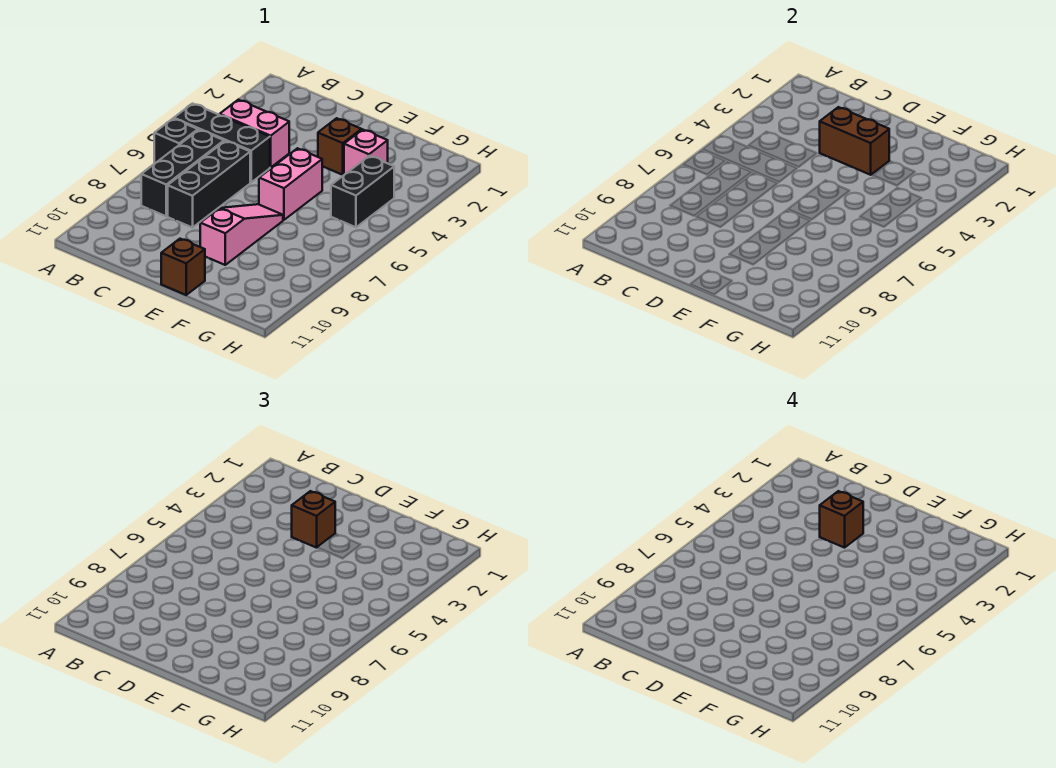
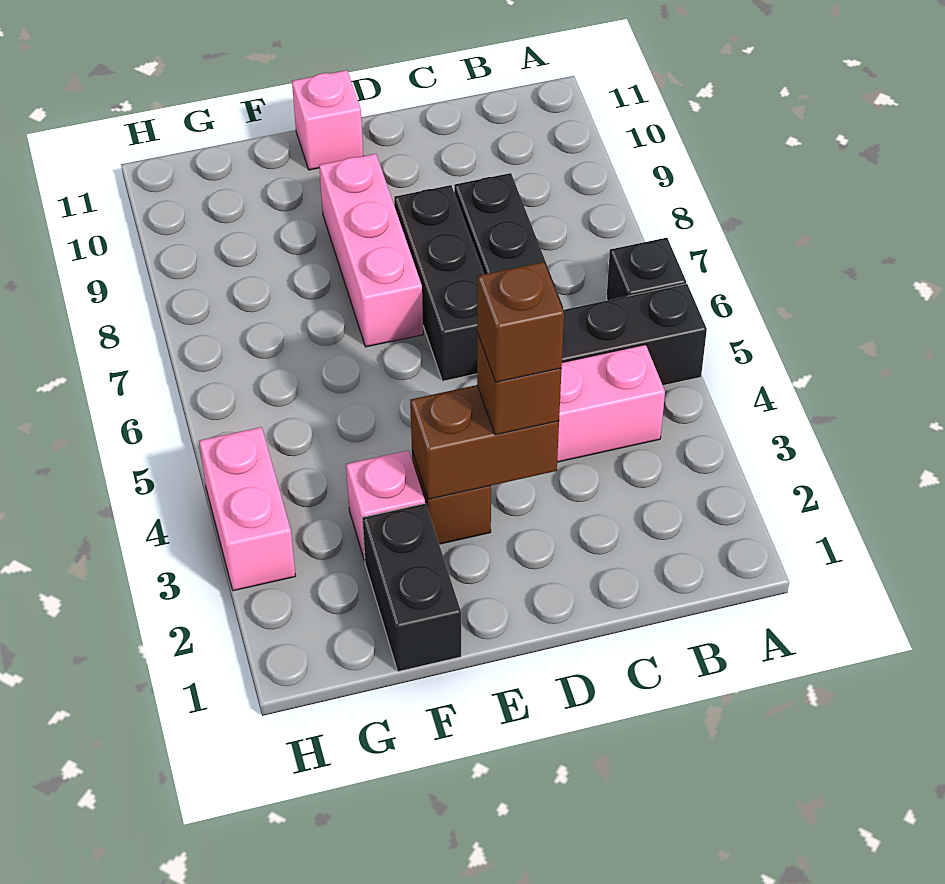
black brick B6:B8 level 1 -> black brick D6:D8 level 1
pink brick E5:E6 level 1 -> pink brick H3:H4 level 1
pink slope E7:E9 level 1 top 9 -> pink brick E7:E9 level 1
brown brick E11 level 1 -> pink brick E11 level 1
black brick G4:G5 level 1 -> black brick F1:F2 level 1

